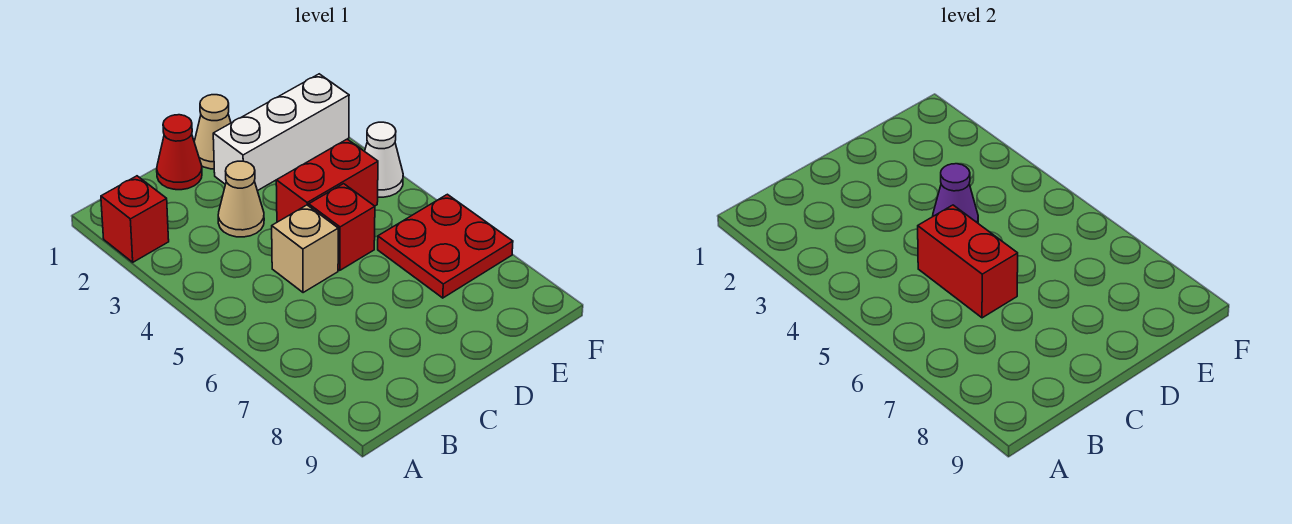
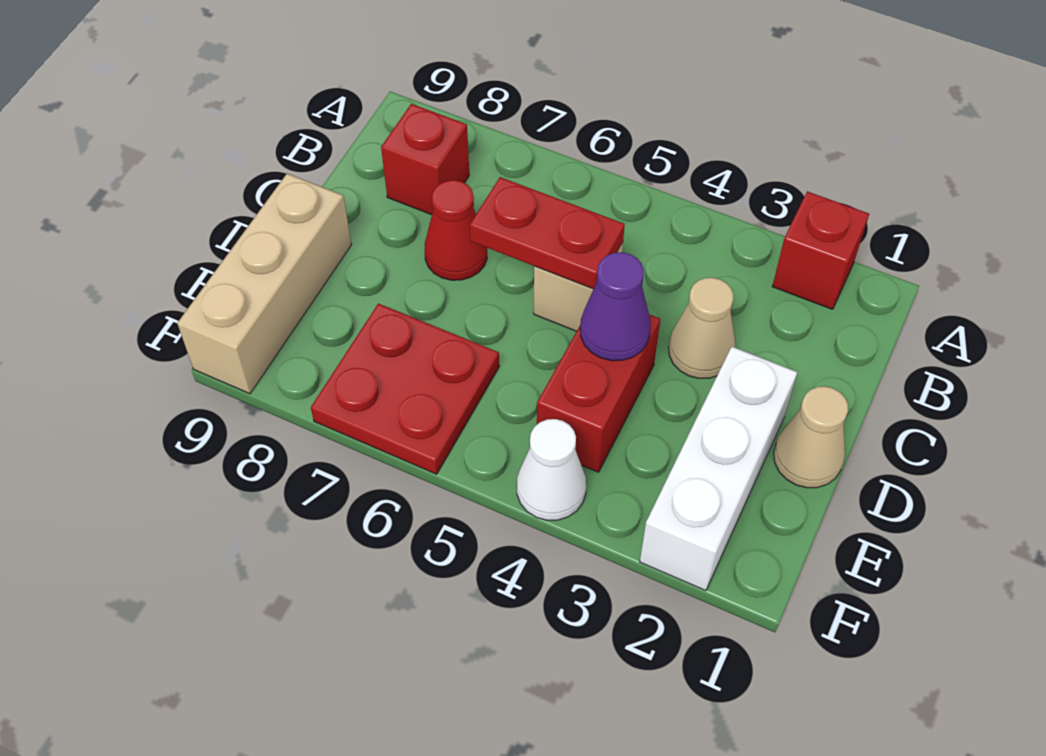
red cone C1 level 1 -> red cone C7 level 1
red brick C5:C6 level 2 -> red plate C5:C6 level 2
red brick D5 level 1 -> red brick B8 level 1
none -> tan brick D9:F9 level 1

